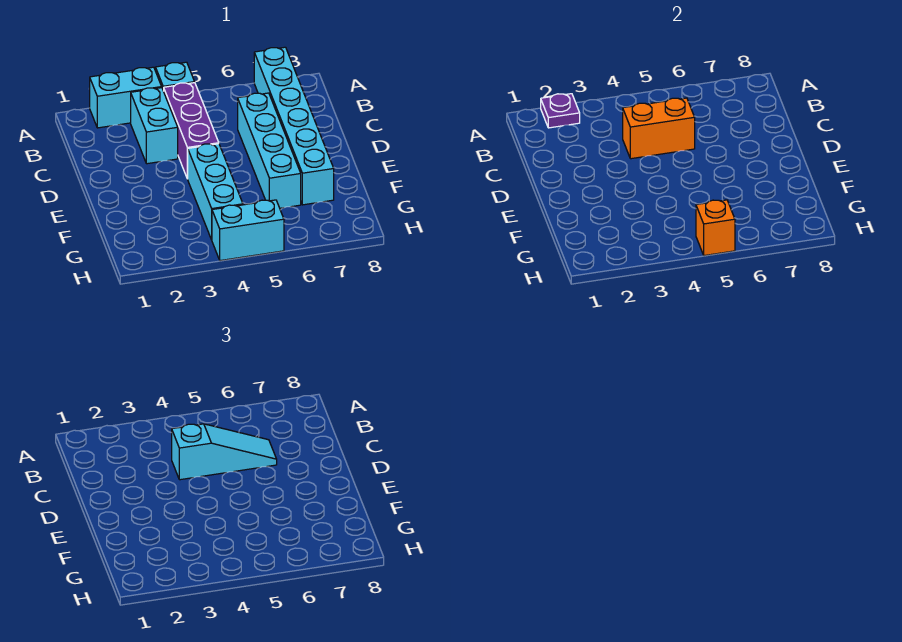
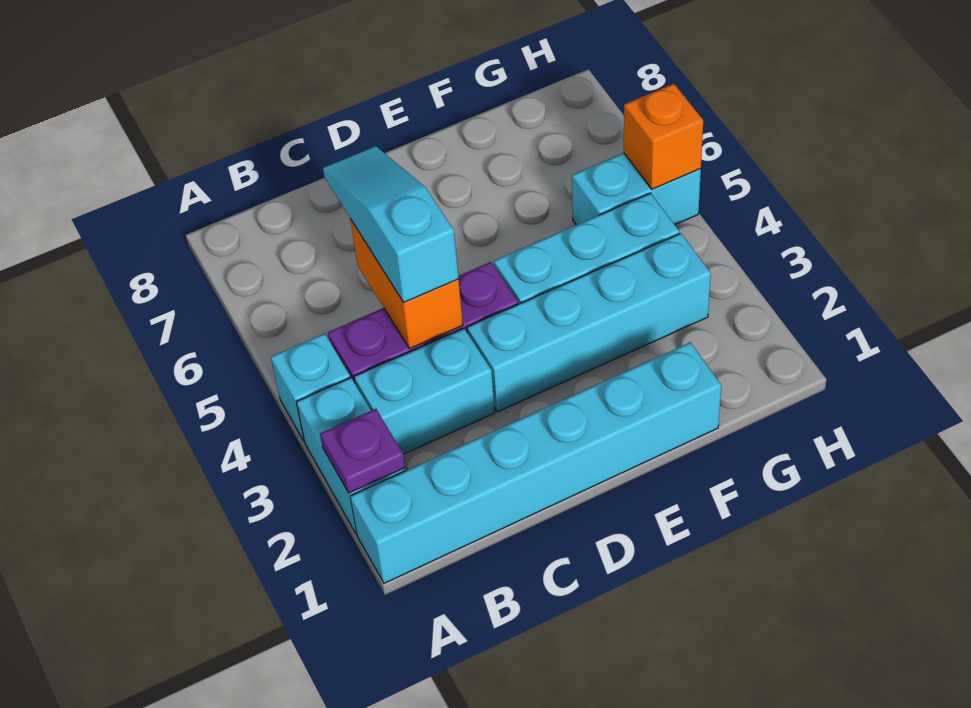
cyan brick A7:F7 level 1 -> cyan brick A1:F1 level 1
cyan brick C6:F6 level 1 -> cyan brick D3:G3 level 1
cyan brick H4:H5 level 1 -> cyan brick G5:H5 level 1

